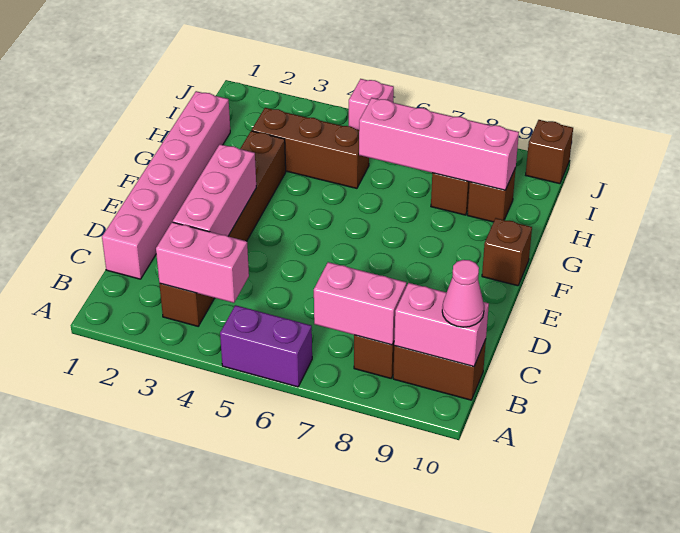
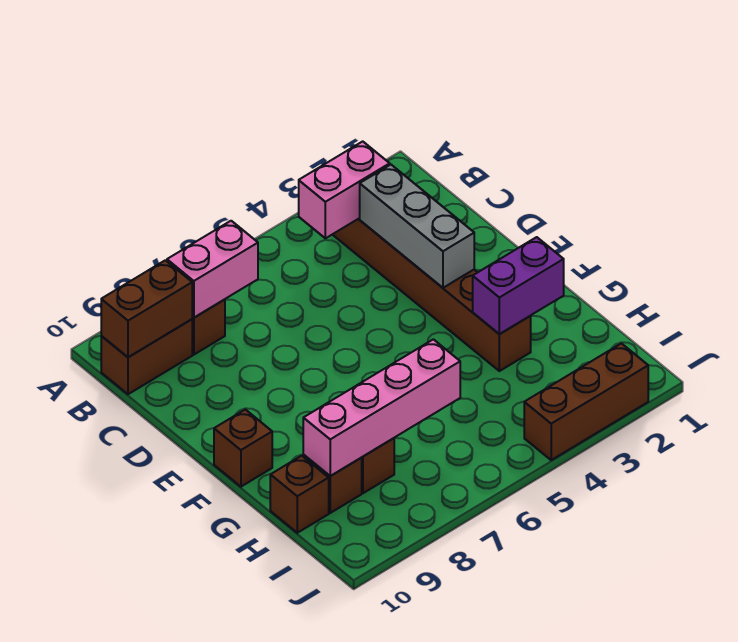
purple brick A5:A6 level 1 -> purple brick G2:G3 level 2
pink brick B9:B10 level 2 -> brown brick B9:B10 level 2
pink cone B10 level 3 -> none
pink brick C1:H1 level 1 -> none
pink brick C3:E3 level 2 -> grey brick C3:E3 level 2
brown brick H3:H5 level 1 -> brown brick J2:J4 level 1
pink brick J5 level 1 -> none
brown brick J10 level 1 -> brown brick H10 level 1

